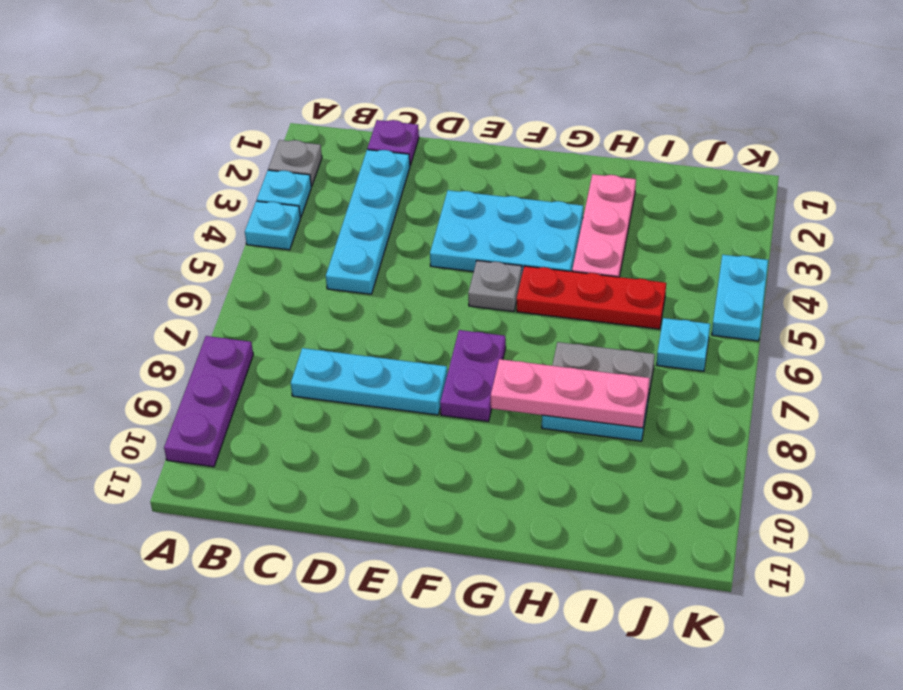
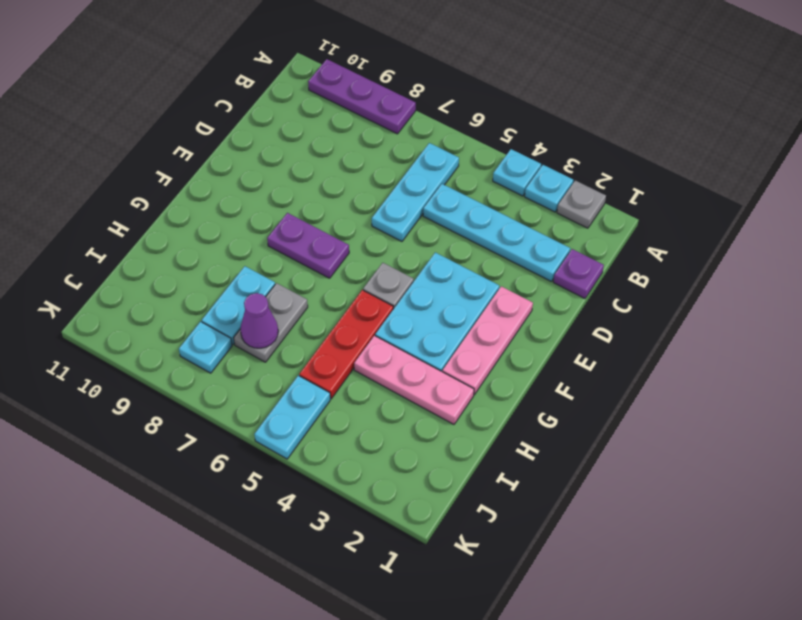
cyan plate C8:E8 level 1 -> cyan plate B6:D6 level 1
pink plate G8:I8 level 2 -> pink plate E2:G2 level 1
none -> purple cone I7 level 2
cyan plate J6 level 1 -> cyan plate J8 level 1
cyan plate K4:K5 level 1 -> cyan plate J5:K5 level 1

